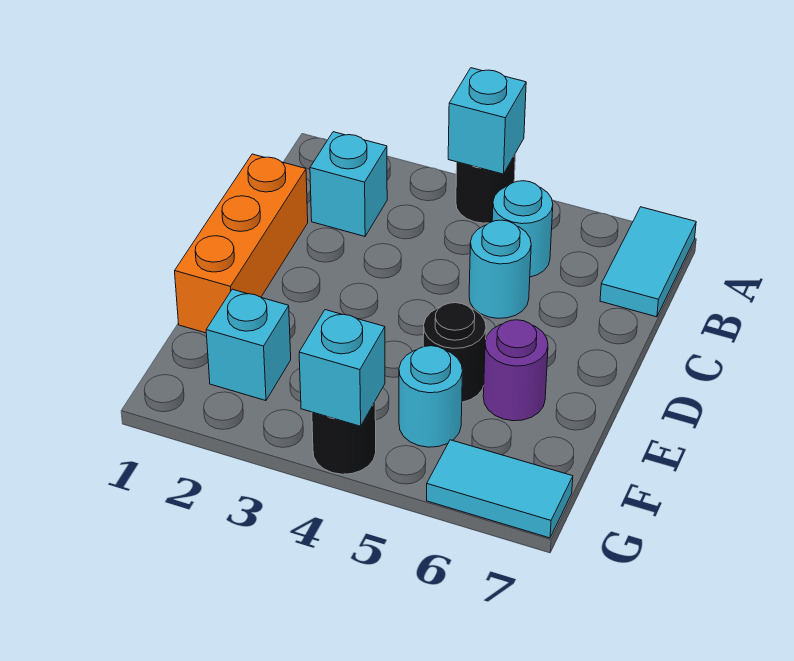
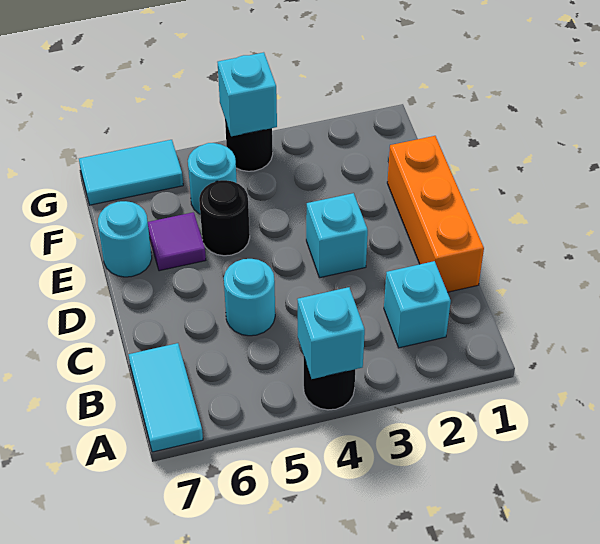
cyan round brick B5 level 1 -> cyan round brick E7 level 1
purple round brick E6 level 1 -> purple tile E6 level 1
cyan brick F2 level 1 -> cyan brick D3 level 1

